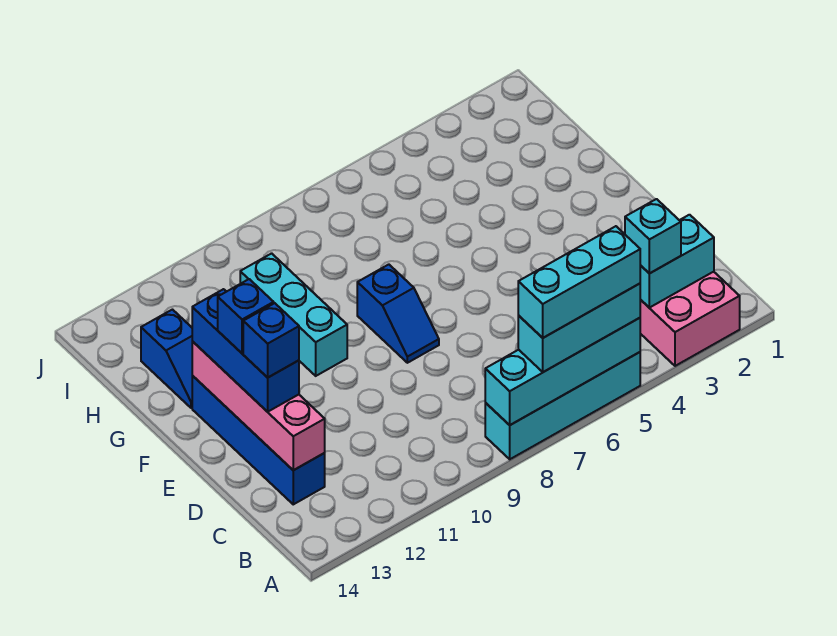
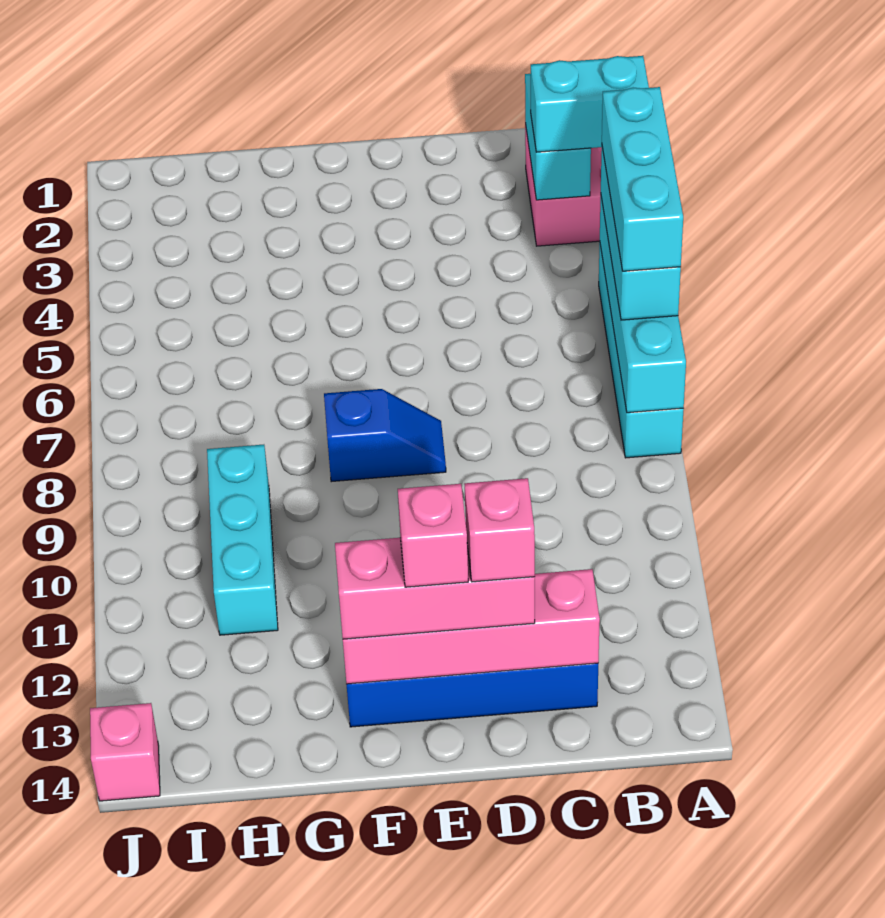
cyan brick B3 level 3 -> cyan brick A3:B3 level 3
blue brick D13:F13 level 3 -> pink brick D13:F13 level 3
blue brick D13 level 4 -> pink brick D13 level 4
blue brick E13 level 4 -> pink brick E13 level 4
cyan brick F10:H10 level 1 -> cyan brick H9:H11 level 1
blue slope G13:H13 level 1 top H -> none
none -> pink brick J14 level 1

